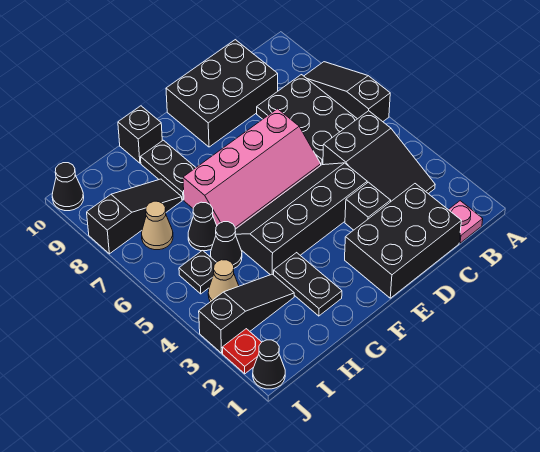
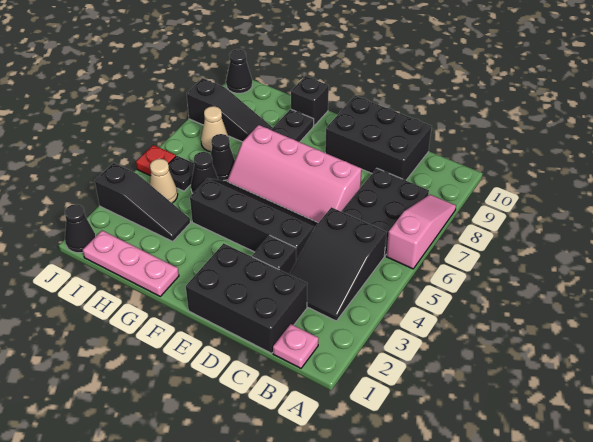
black slope A6:A8 level 1 top 6 -> pink slope A6:A8 level 1 top 6
none -> pink plate G1:I1 level 1
black plate G2:G3 level 1 -> none
red plate J2 level 1 -> red plate J5 level 1

